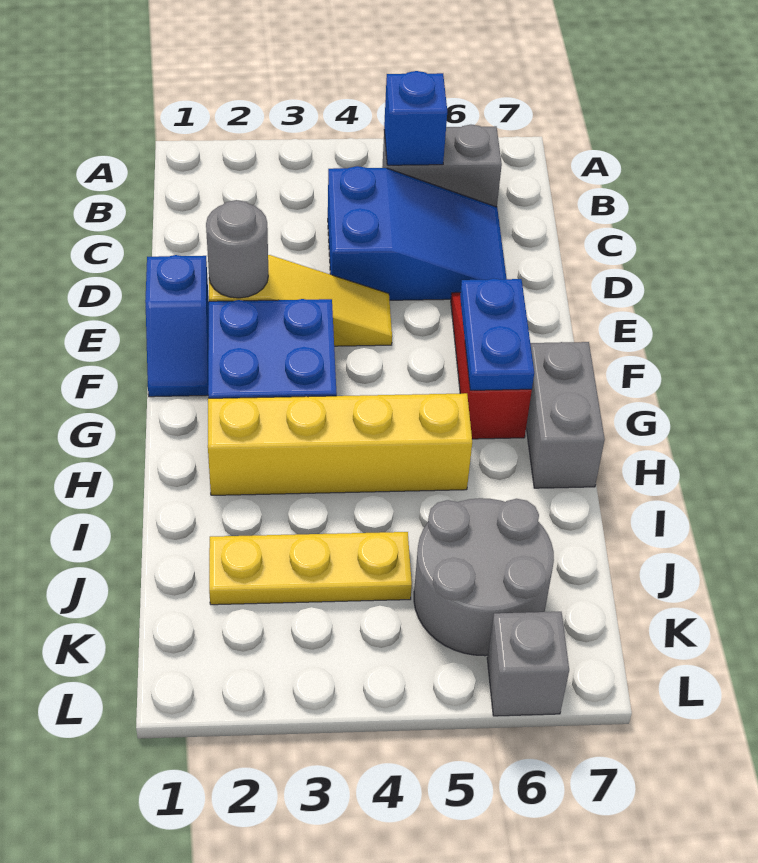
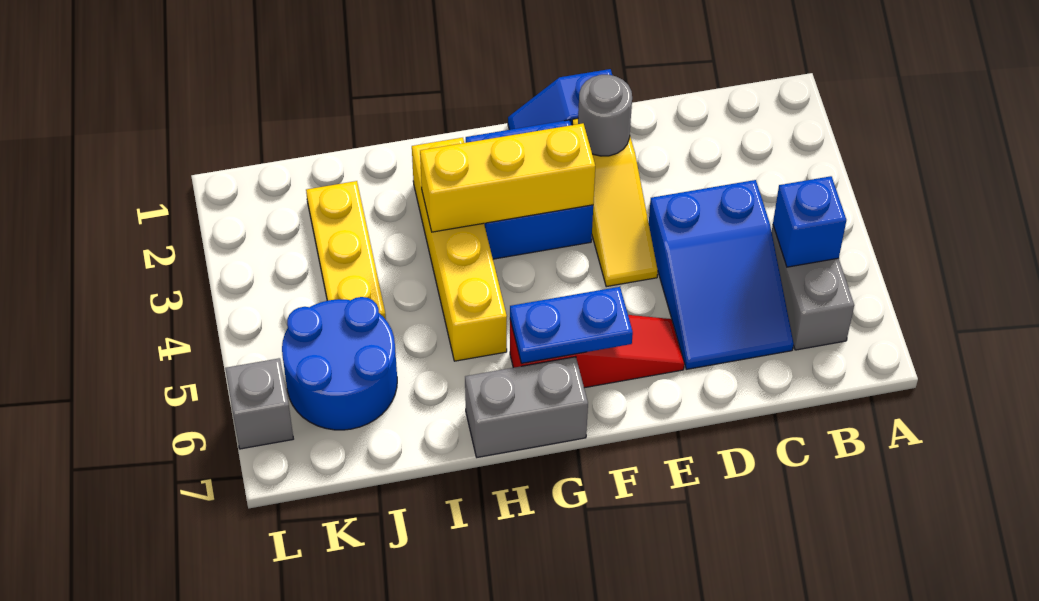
none -> yellow brick F3:H3 level 2
grey round brick J5:K6 level 1 -> blue round brick J5:K6 level 1

